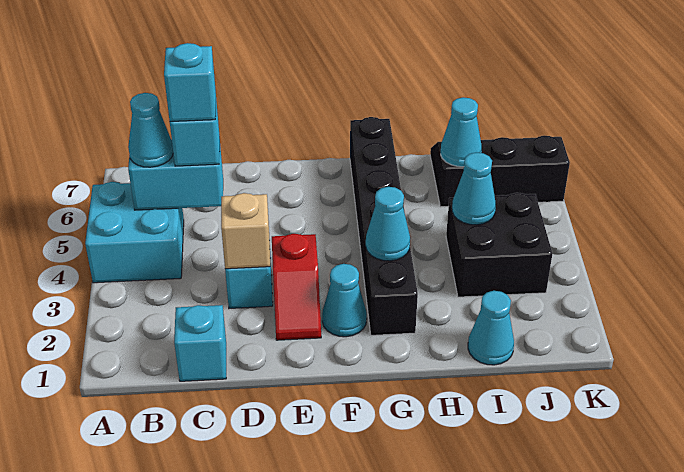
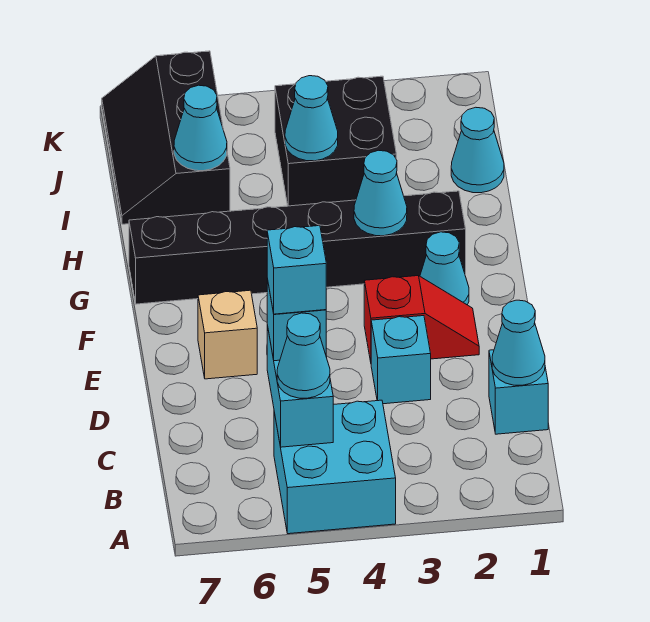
none -> cyan cone C1 level 2
tan brick D3 level 2 -> tan brick E6 level 1

